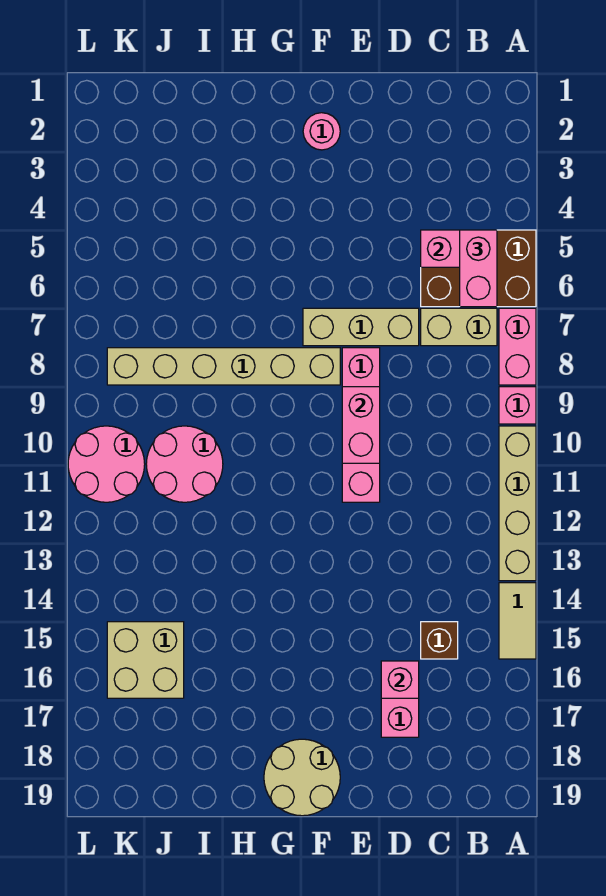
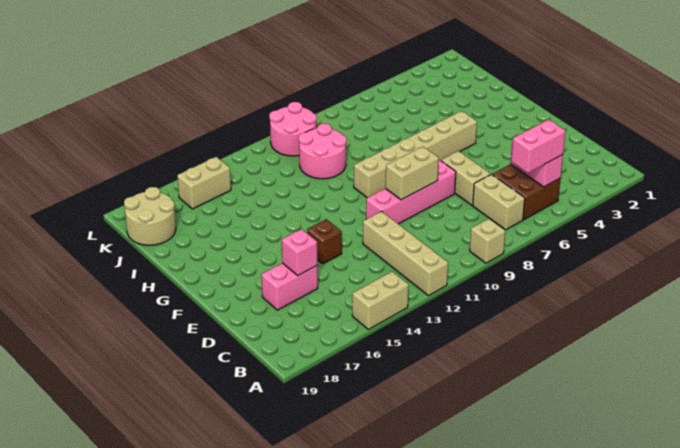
brown brick A5:C6 level 1 -> brown brick B5:C6 level 1
pink brick A7:A8 level 1 -> none
pink brick A9 level 1 -> tan brick A9 level 1
tan brick A10:A13 level 1 -> tan brick A12:D12 level 1
tan tile A14:A15 level 1 -> tan brick A14:A15 level 1
brown brick C15 level 1 -> brown brick E14 level 1
tan brick D7:F7 level 1 -> tan brick D7:E7 level 1
pink brick E9:E10 level 2 -> tan brick E9:E10 level 2
pink round brick F2 level 1 -> none
tan brick F8:K8 level 1 -> tan brick G5:G10 level 1
tan round brick F18:G19 level 1 -> tan round brick J18:K19 level 1
tan brick J15:K16 level 1 -> tan brick K15:K16 level 1

